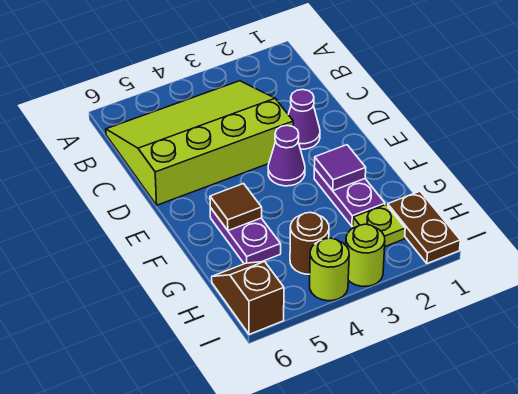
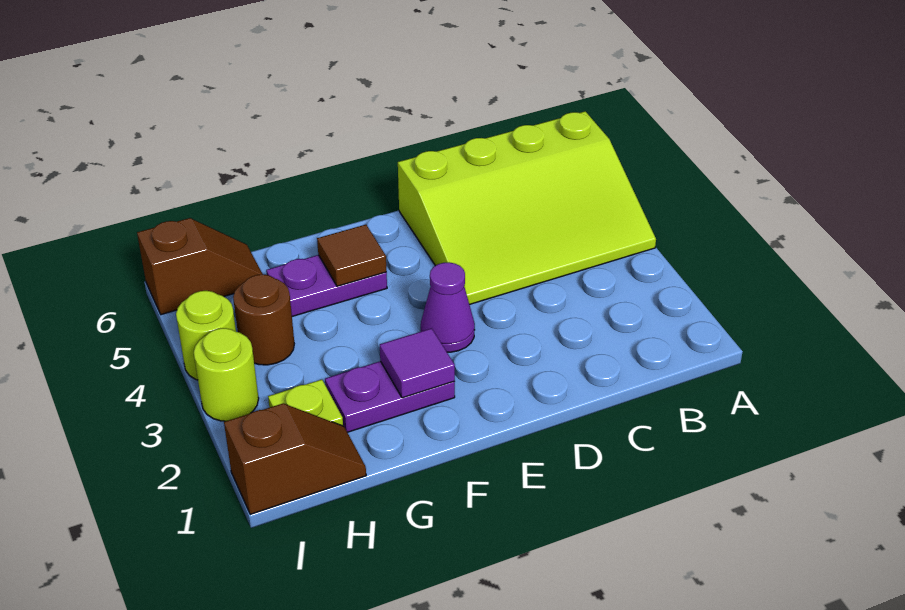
lime slope B3:D6 level 1 top D -> lime slope A4:D6 level 1 top 6
purple cone D2 level 1 -> none
brown plate H1:I1 level 1 -> brown slope H1:I1 level 1 top I

